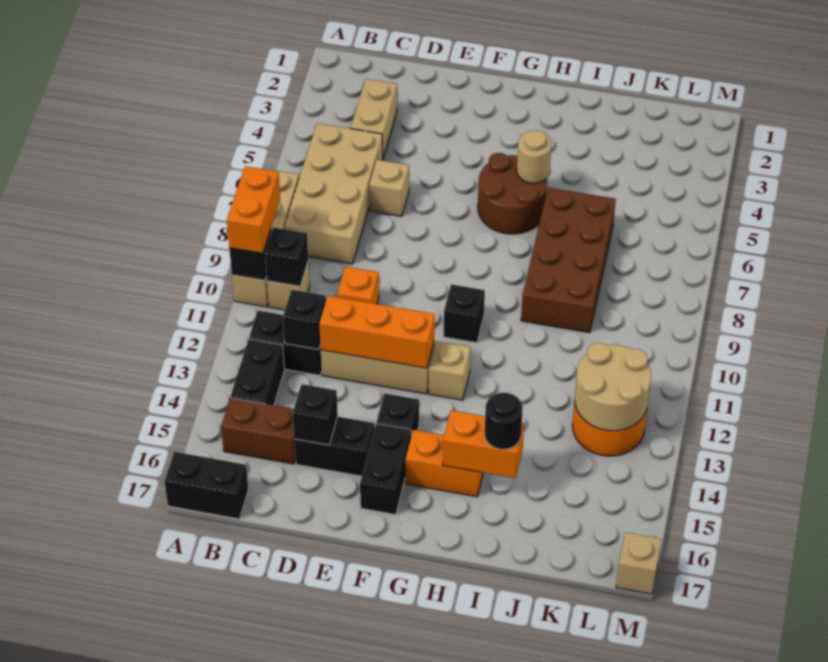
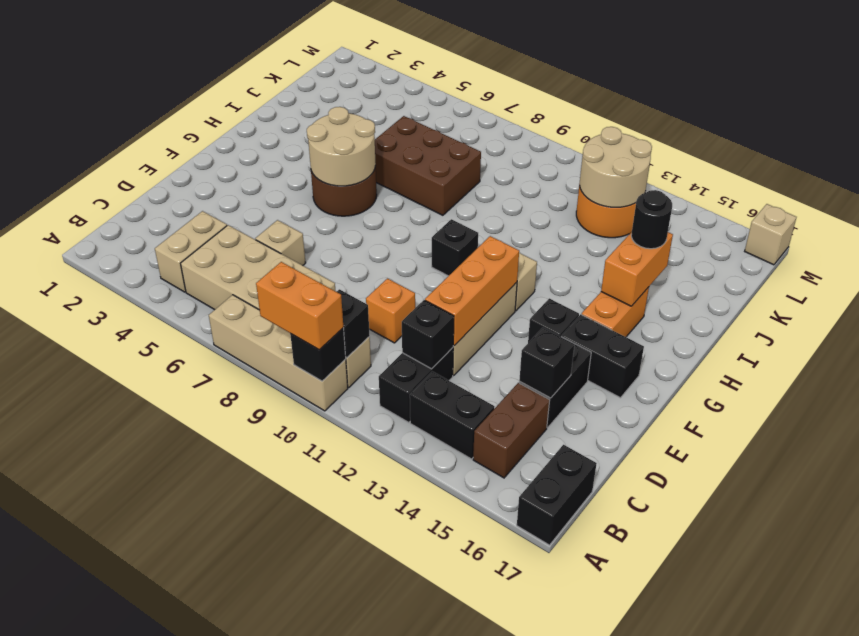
tan brick C3:C4 level 1 -> tan brick B4:C4 level 1
tan round brick H5 level 2 -> tan round brick G5:H6 level 2
brown brick I6:J9 level 1 -> brown brick I6:J8 level 1

